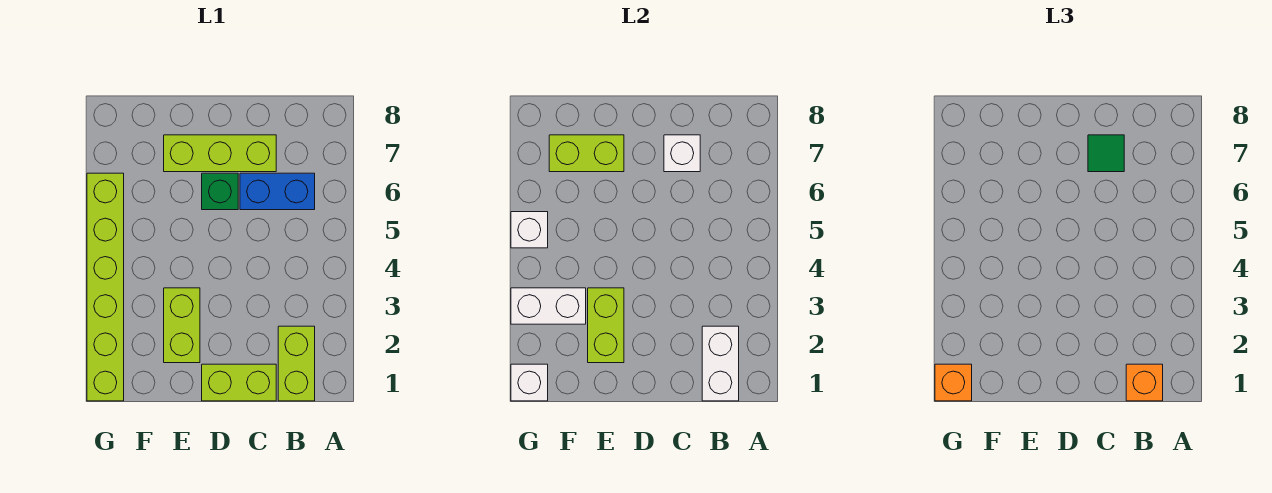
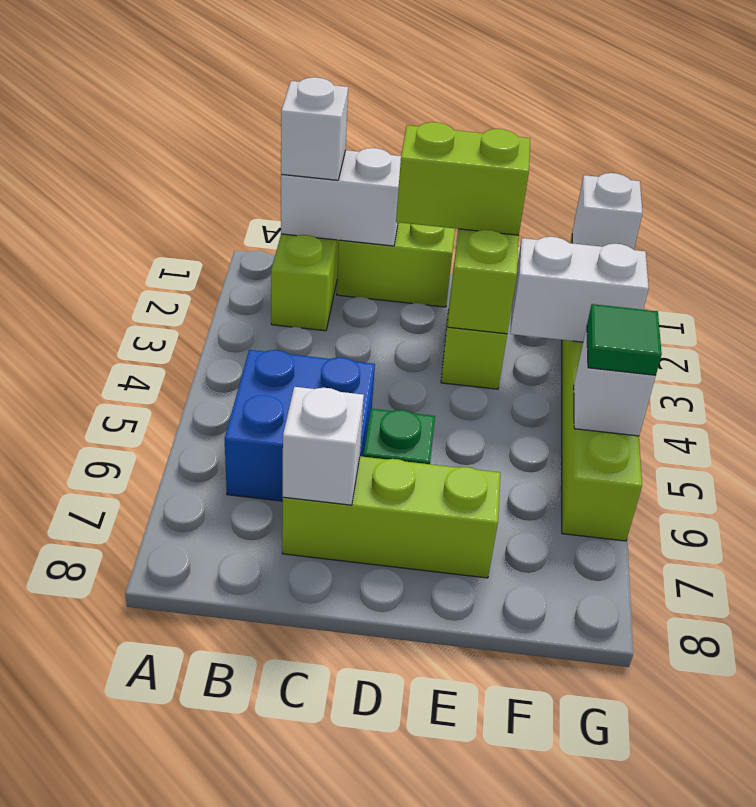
white brick B1:B2 level 2 -> white brick B1:C1 level 2
orange brick B1 level 3 -> white brick B1 level 3
blue brick B6:C6 level 1 -> blue brick B5:C6 level 1
green tile C7 level 3 -> green tile G5 level 3
lime brick E7:F7 level 2 -> lime brick D2:E2 level 3
orange brick G1 level 3 -> none

